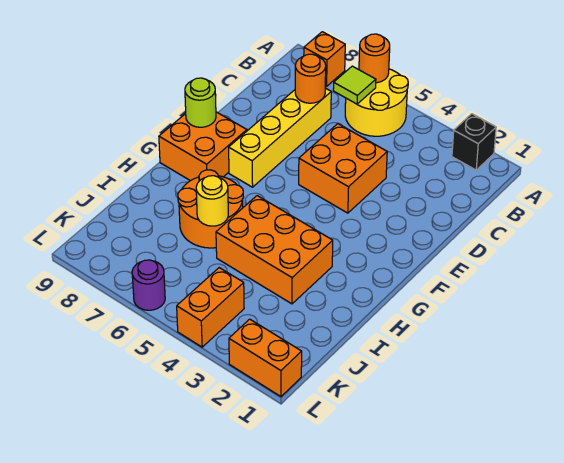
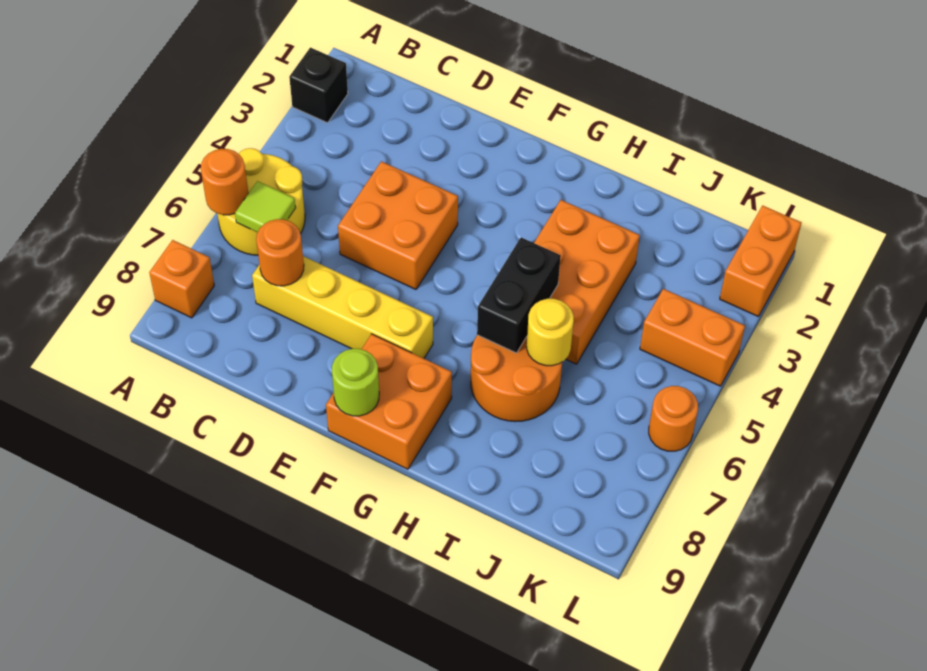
none -> black brick H5:H6 level 2
purple round brick L6 level 1 -> orange round brick L6 level 1

